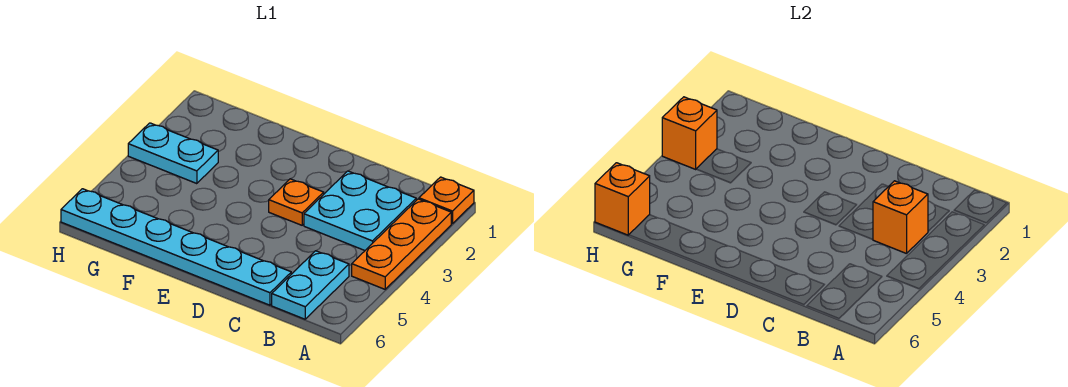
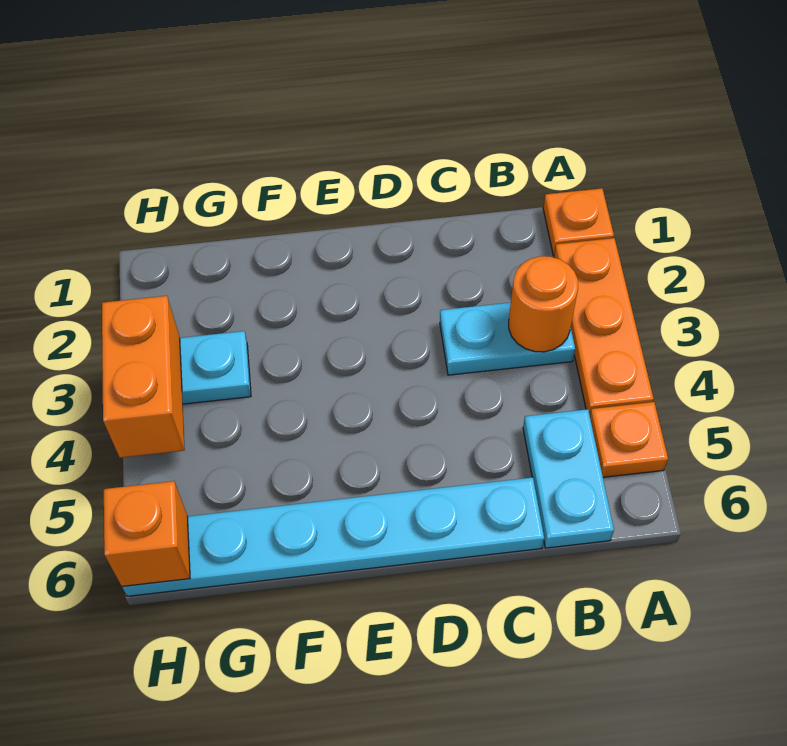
cyan plate B2:C3 level 1 -> cyan plate B3:C3 level 1
orange brick B3 level 2 -> orange round brick B3 level 2
orange plate D3 level 1 -> orange plate A5 level 1
orange brick H3 level 2 -> orange brick H3:H4 level 2

